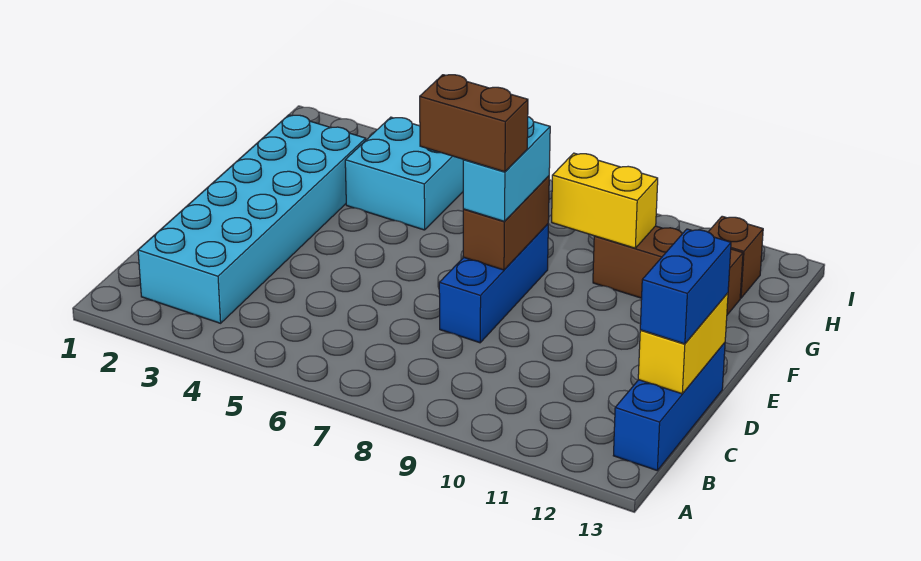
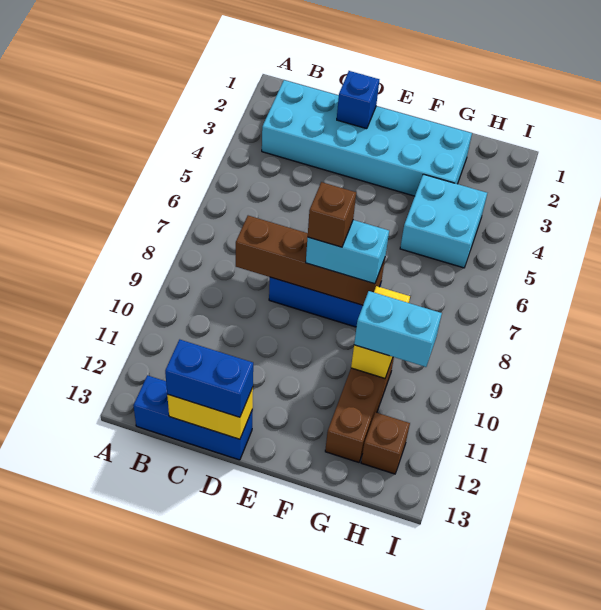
none -> blue brick D2 level 2
brown brick E7:E8 level 4 -> brown brick E8 level 4
brown brick E8:F8 level 2 -> brown brick C8:F8 level 2
none -> cyan brick G10:H10 level 3

